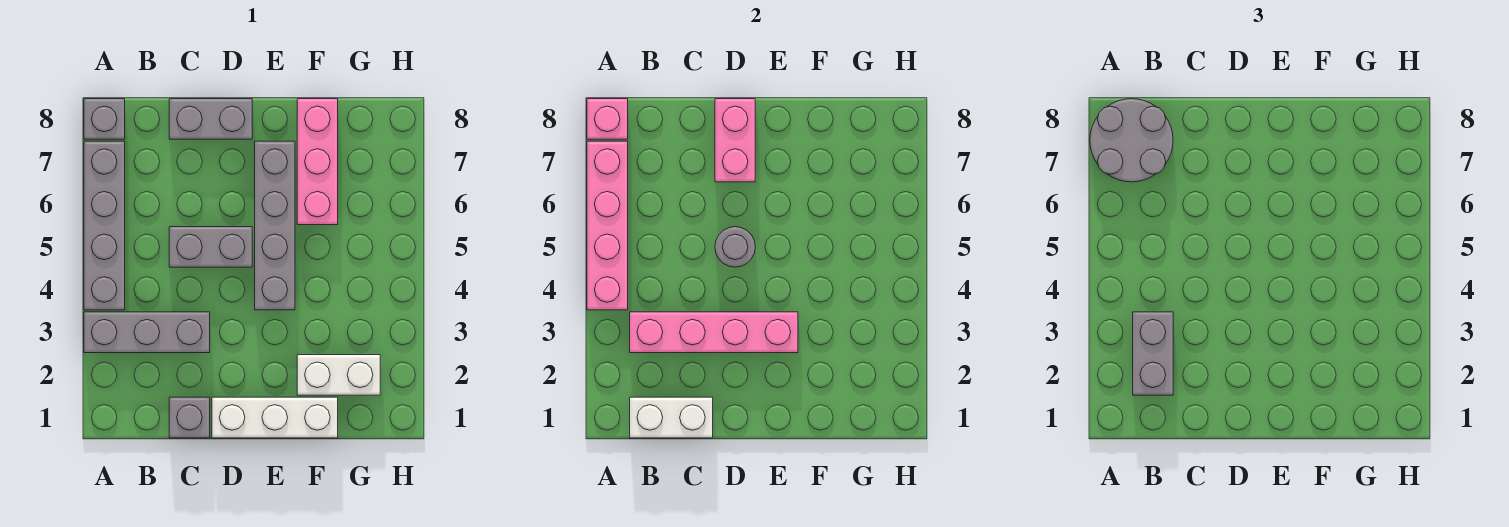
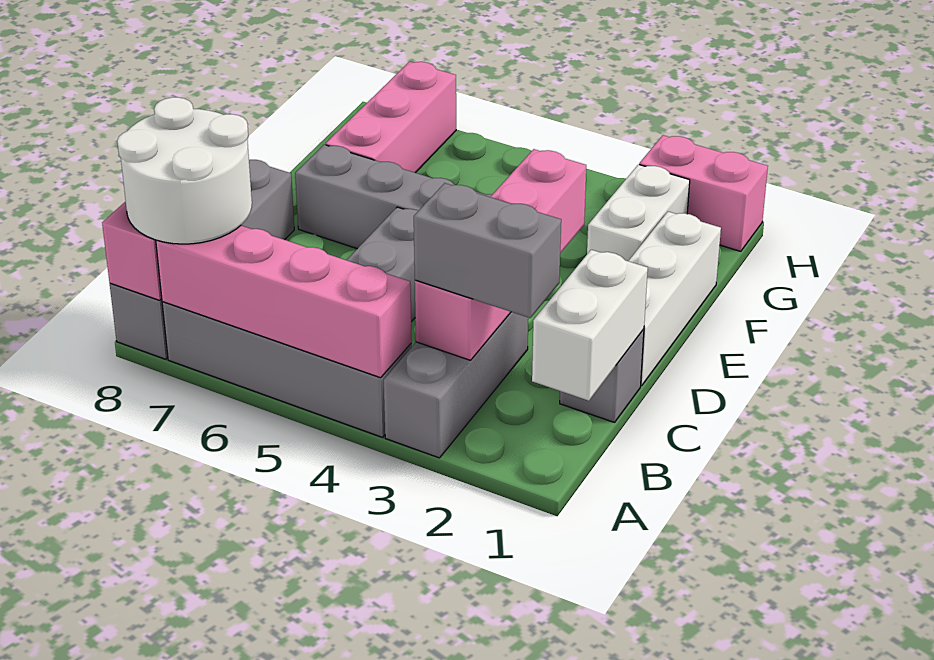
grey round brick A7:B8 level 3 -> white round brick A7:B8 level 3
grey round brick D5 level 2 -> none
pink brick D7:D8 level 2 -> pink brick H1:H2 level 1
pink brick F6:F8 level 1 -> pink brick F7:H7 level 1

